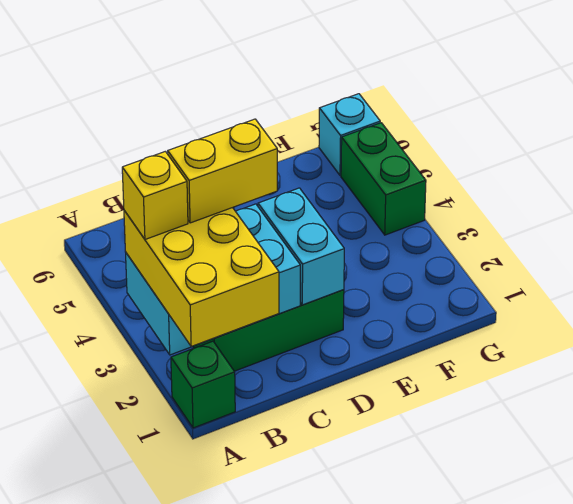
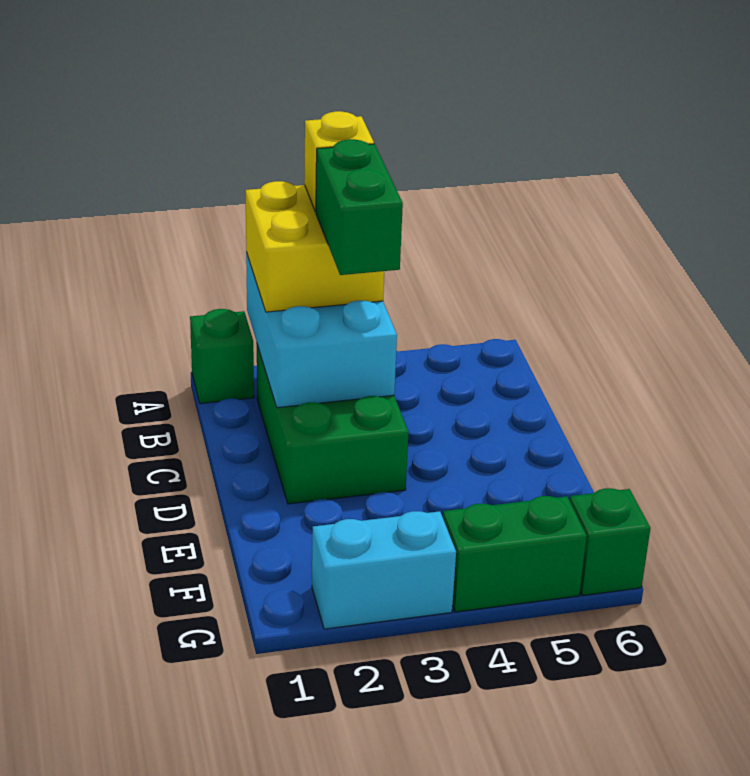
yellow brick A1:B3 level 3 -> yellow brick A2:B3 level 3
yellow brick B3:C3 level 4 -> green brick B3:C3 level 4
cyan brick D2:D3 level 2 -> cyan brick G2:G3 level 1
cyan brick G6 level 1 -> green brick G6 level 1

